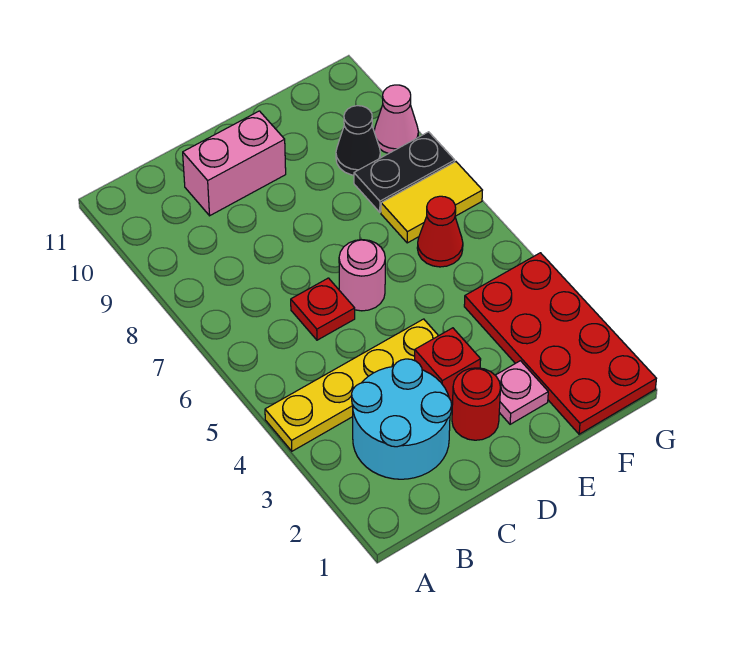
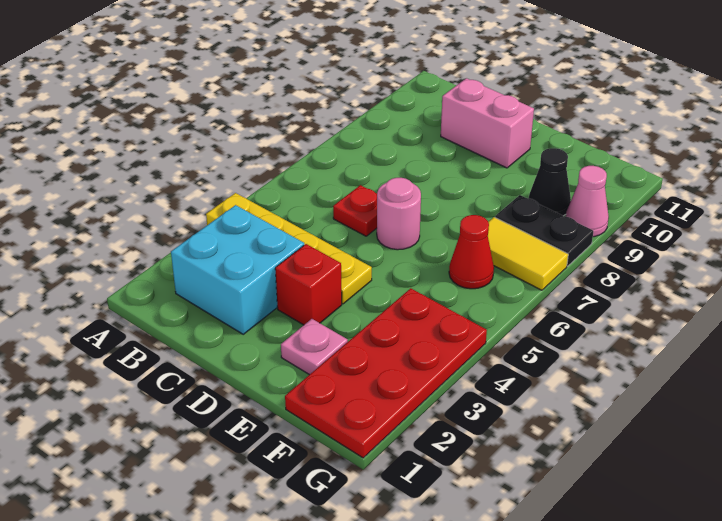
cyan round brick B2:C3 level 1 -> cyan brick B2:C3 level 1
red round brick D2 level 1 -> none

